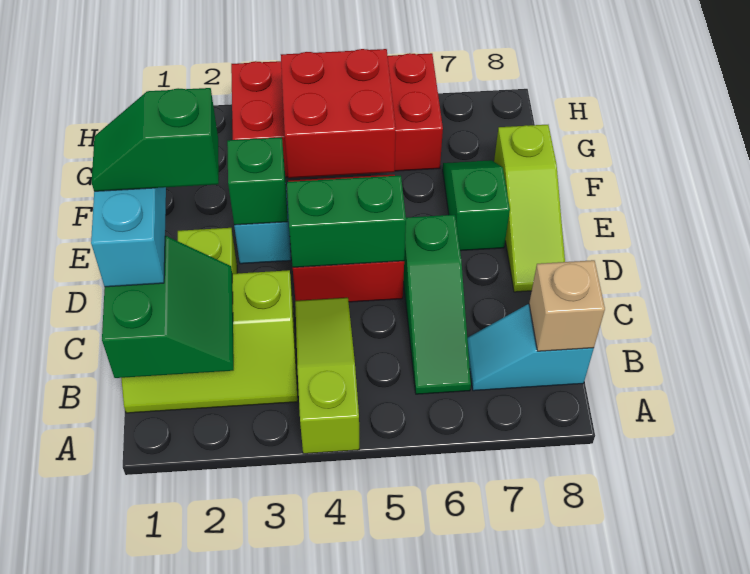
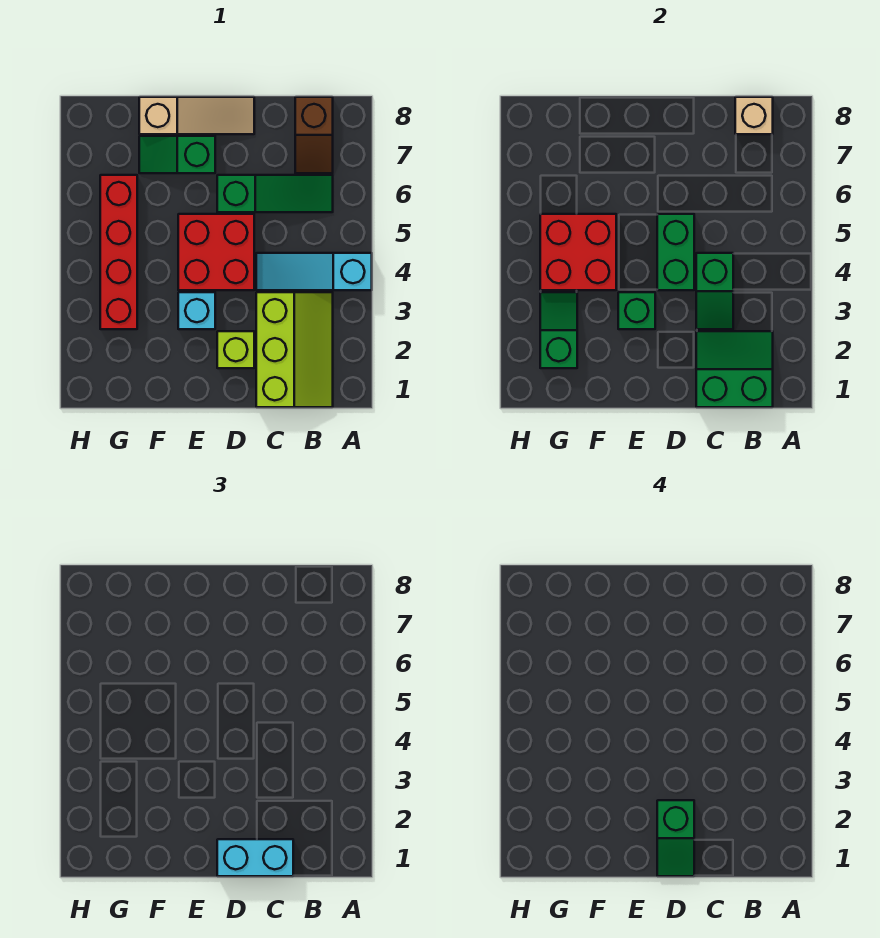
lime slope A4:C4 level 1 top A -> cyan slope A4:C4 level 1 top A
cyan slope B7:B8 level 1 top 8 -> brown slope B7:B8 level 1 top 8
none -> green slope C3:C4 level 2 top 4
lime slope D8:F8 level 1 top F -> tan slope D8:F8 level 1 top F
none -> green slope G2:G3 level 2 top 2
red brick G3:H6 level 1 -> red brick G3:G6 level 1

